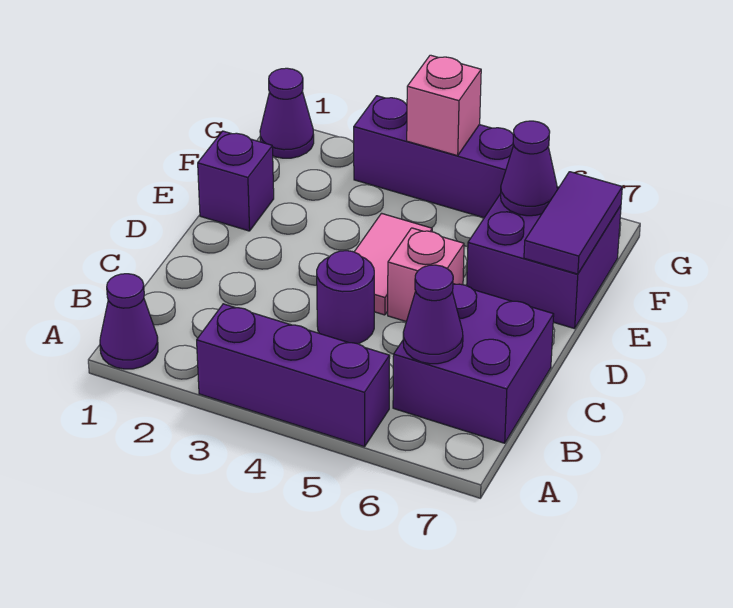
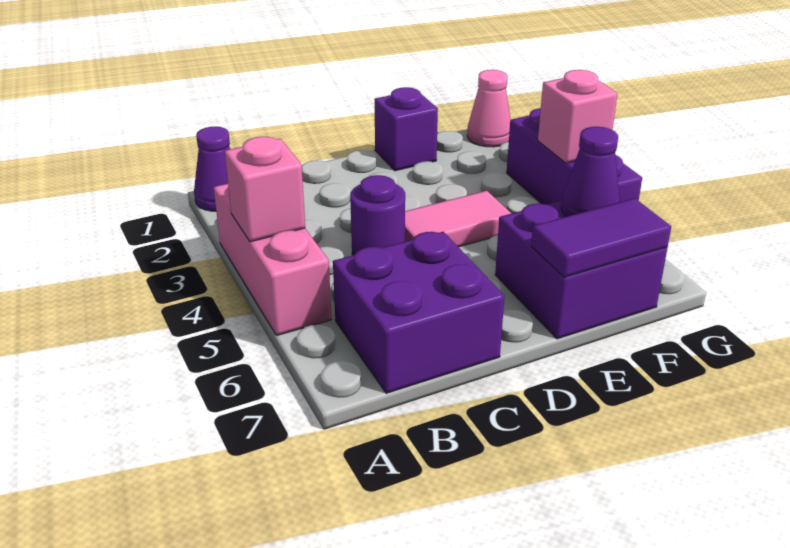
purple brick A3:A5 level 1 -> pink brick A3:A5 level 1
purple cone B6 level 2 -> none
pink brick D5 level 1 -> pink brick A4 level 2
purple cone G1 level 1 -> pink cone G1 level 1

